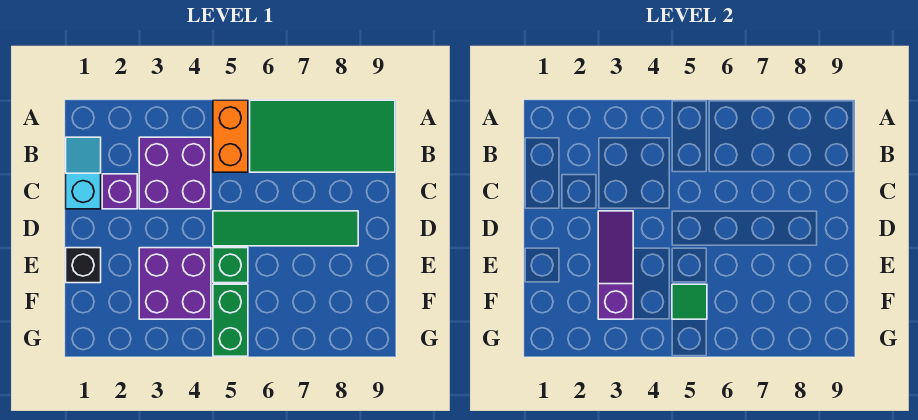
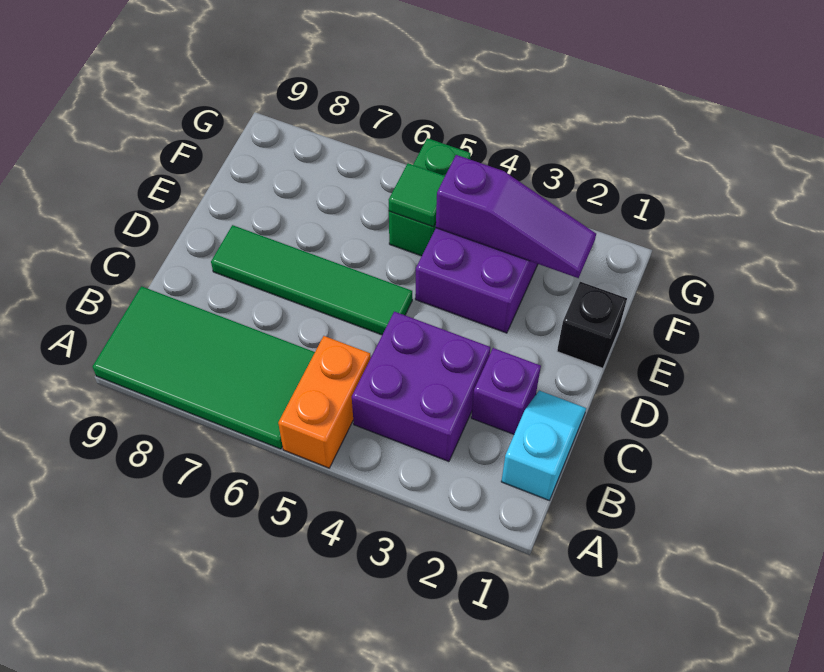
cyan slope B1:C1 level 1 top C -> cyan slope B1:C1 level 1 top B
purple slope D3:F3 level 2 top F -> purple slope F2:F4 level 2 top 4
green brick E5 level 1 -> none

